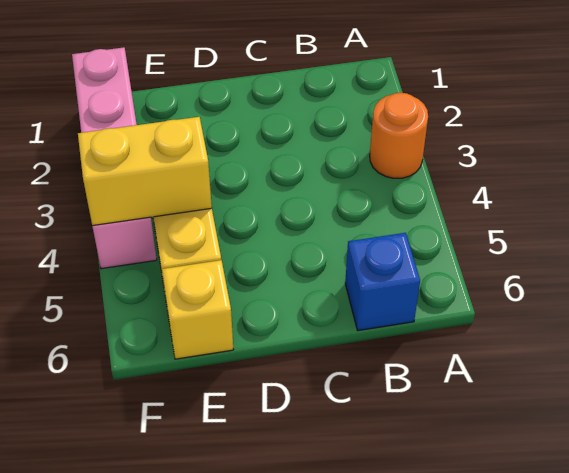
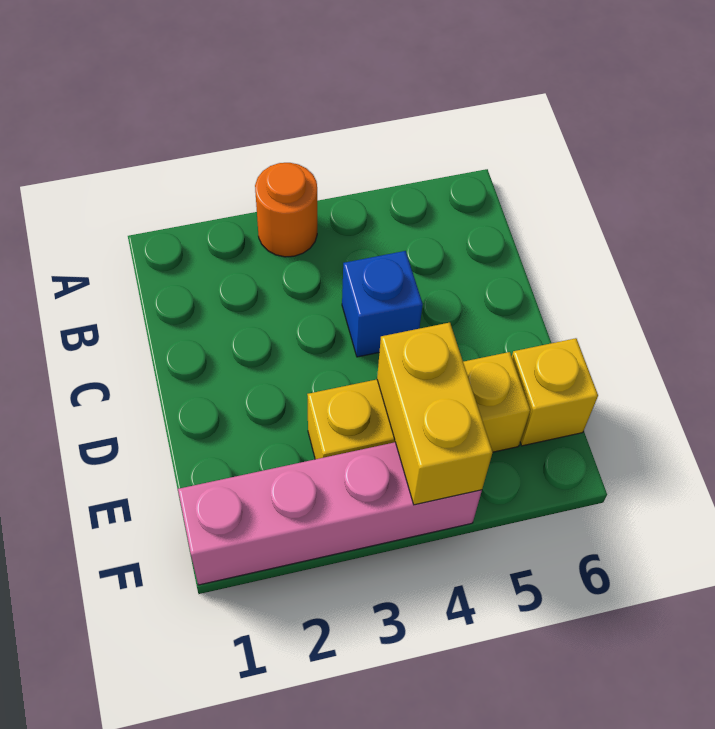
blue brick B6 level 1 -> blue brick C4 level 1

